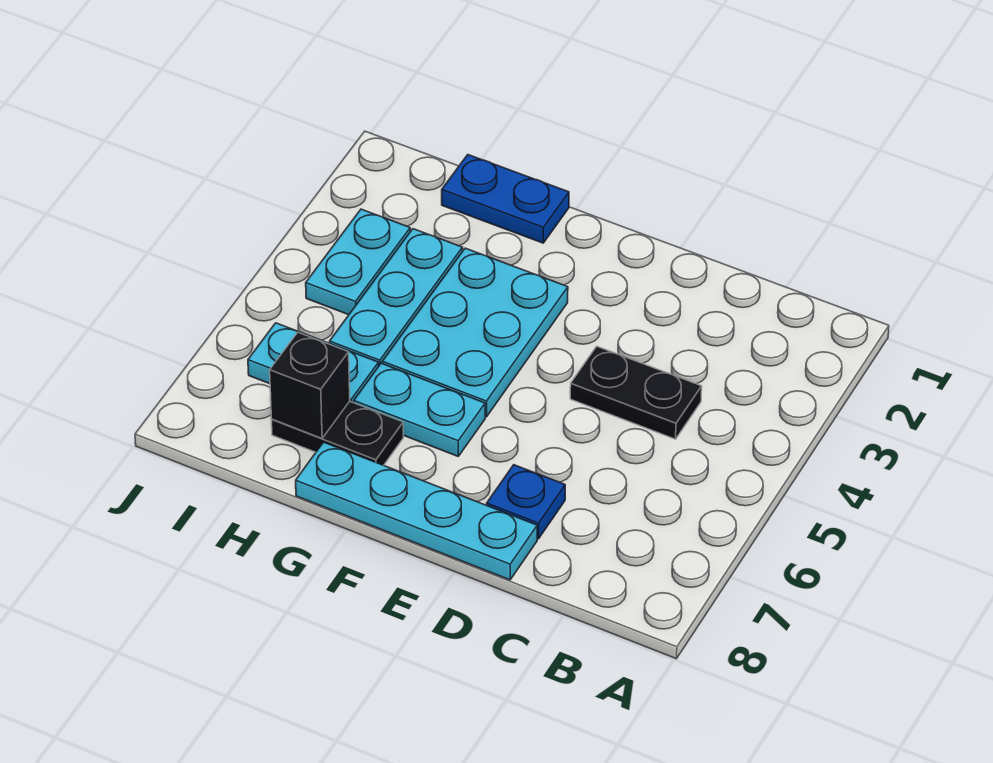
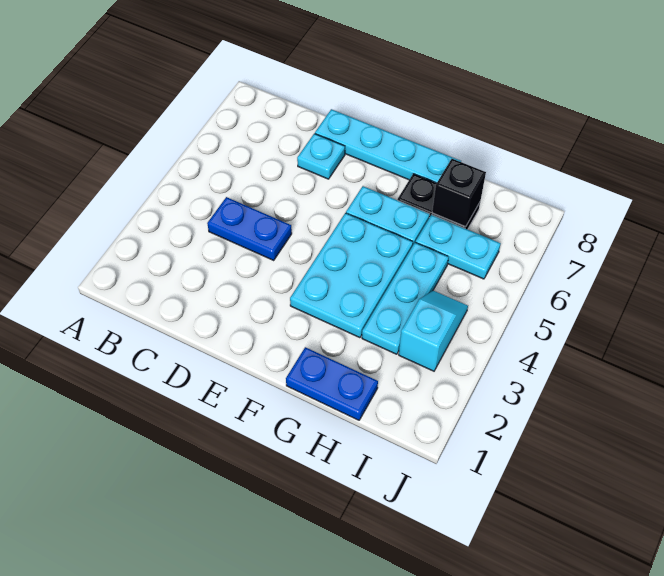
black plate C4:D4 level 1 -> blue plate C4:D4 level 1
blue plate D7 level 1 -> cyan plate D7 level 1
cyan plate I3:I4 level 1 -> cyan slope I3:I4 level 1 top 3

